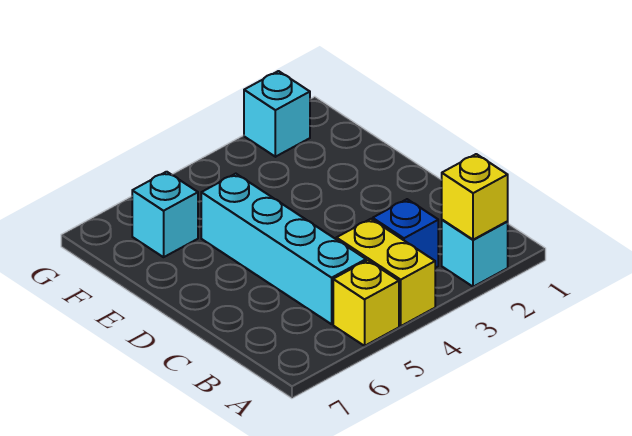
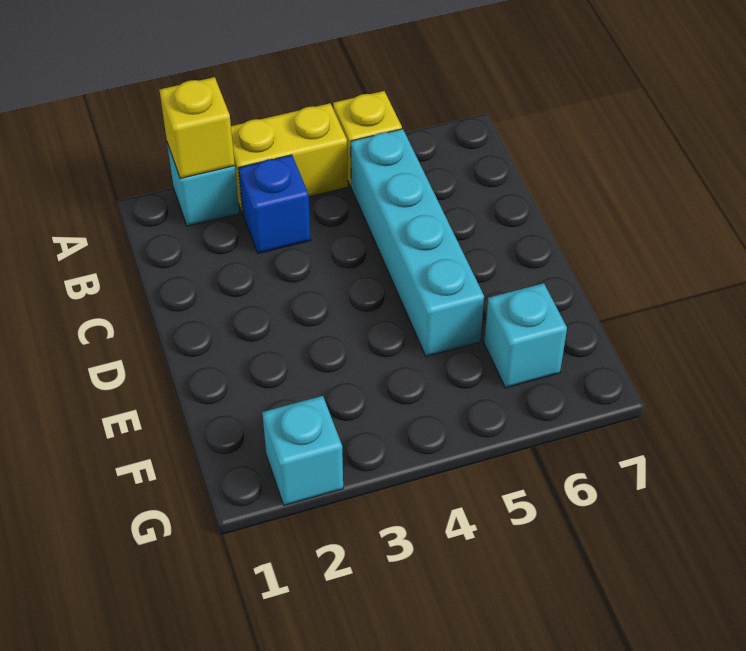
yellow brick A4:B4 level 1 -> yellow brick A3:A4 level 1

